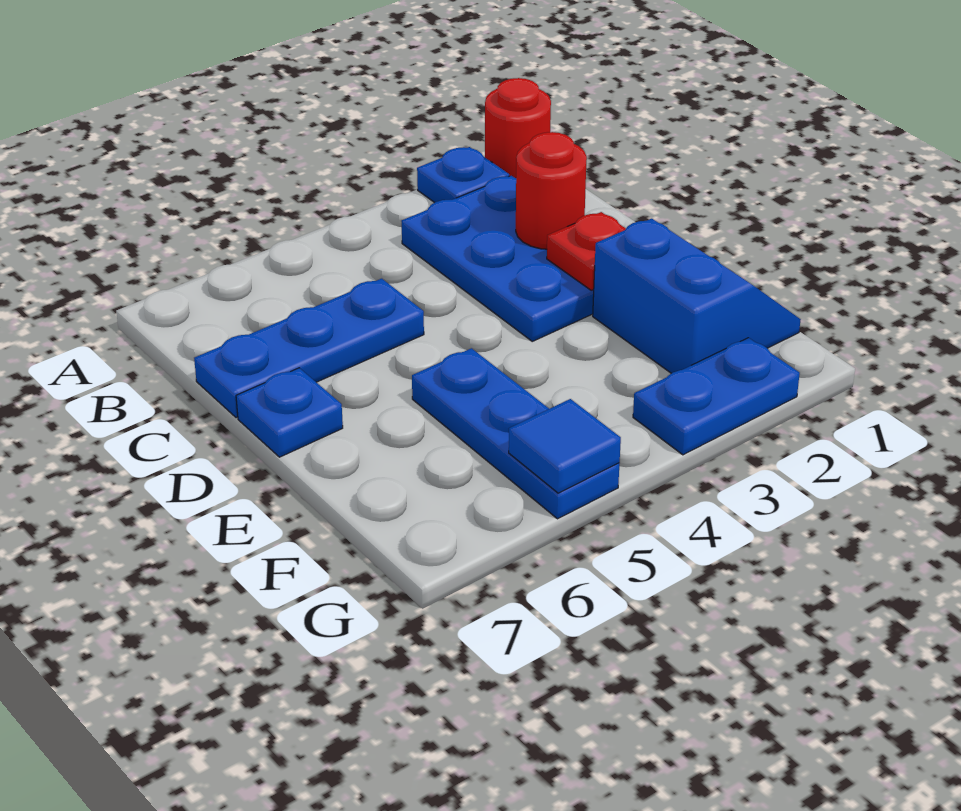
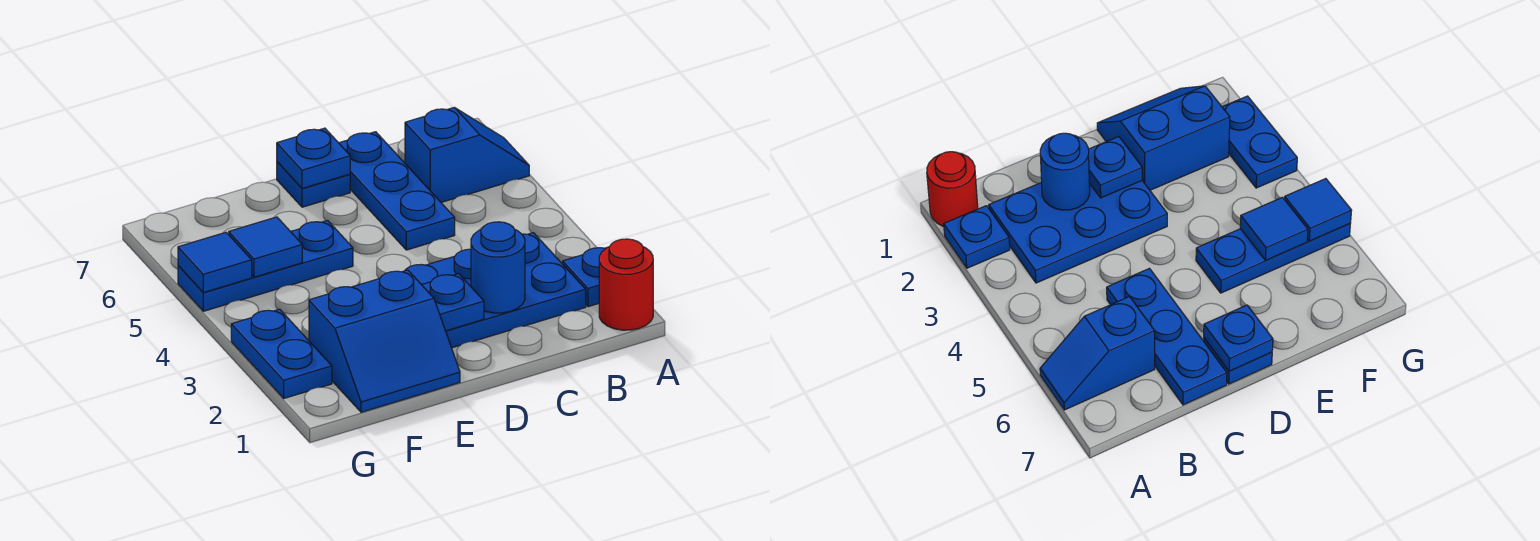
none -> blue slope A6:B6 level 1 top B
red round brick C2 level 2 -> blue round brick C2 level 2
red plate D2 level 2 -> blue plate D2 level 2
none -> blue plate D7 level 2
none -> blue tile F5 level 2

